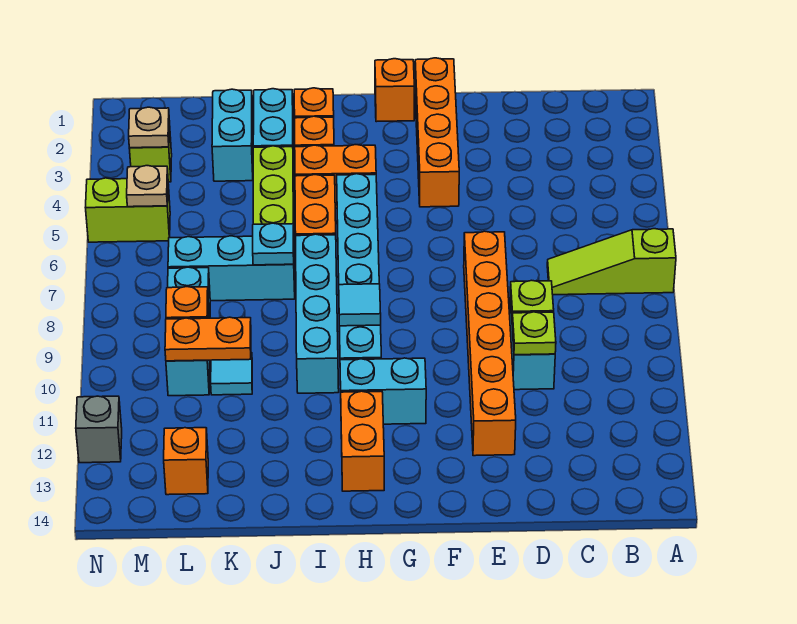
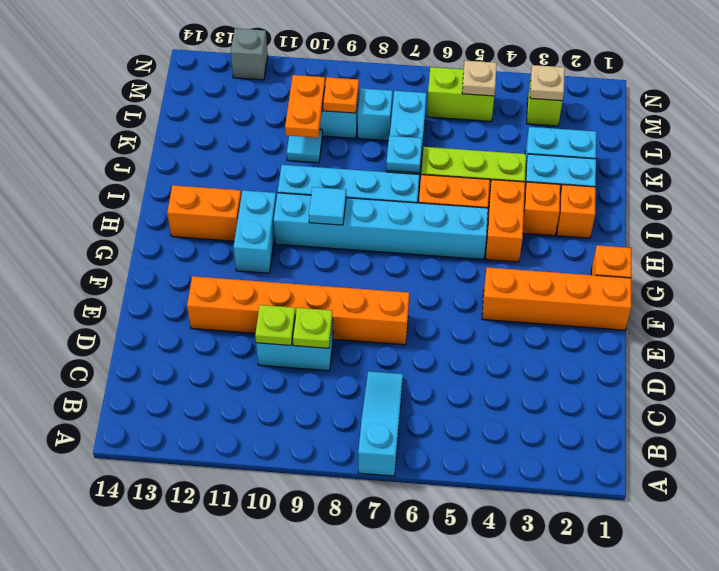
lime slope A7:C7 level 1 top A -> cyan slope A7:C7 level 1 top A
orange brick L13 level 1 -> none
lime brick M5:N5 level 1 -> lime brick M5:M6 level 1

